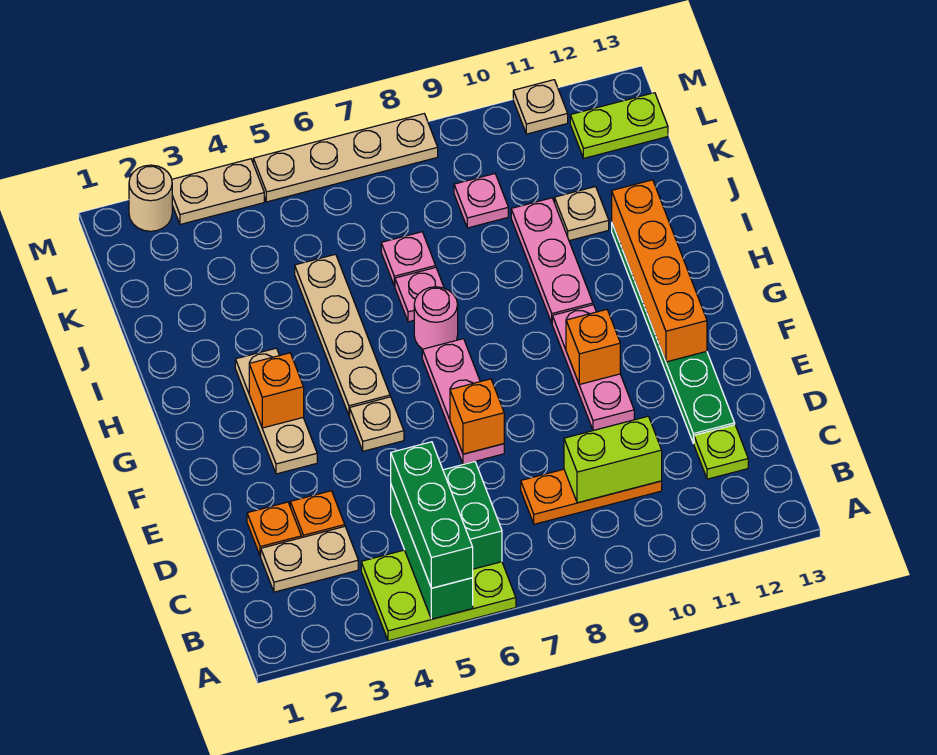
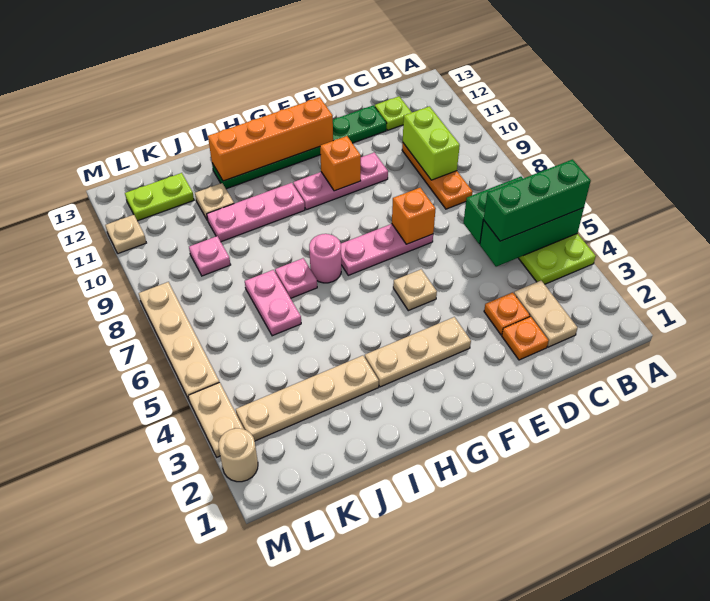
orange brick G3 level 2 -> none
tan plate G5:J5 level 1 -> tan plate I3:L3 level 1
pink plate J7 level 1 -> pink plate J6:J7 level 1
lime plate L12:L13 level 1 -> lime plate K12:L12 level 1

